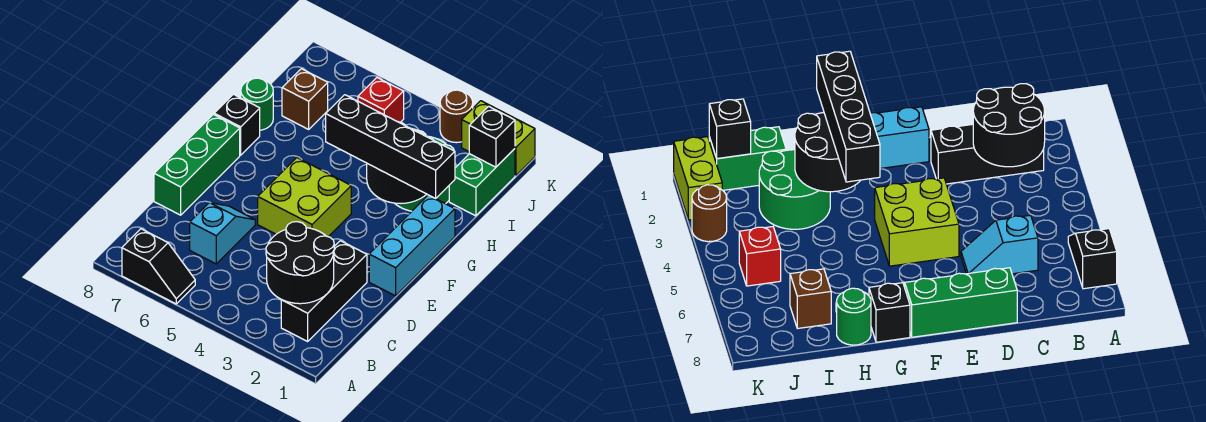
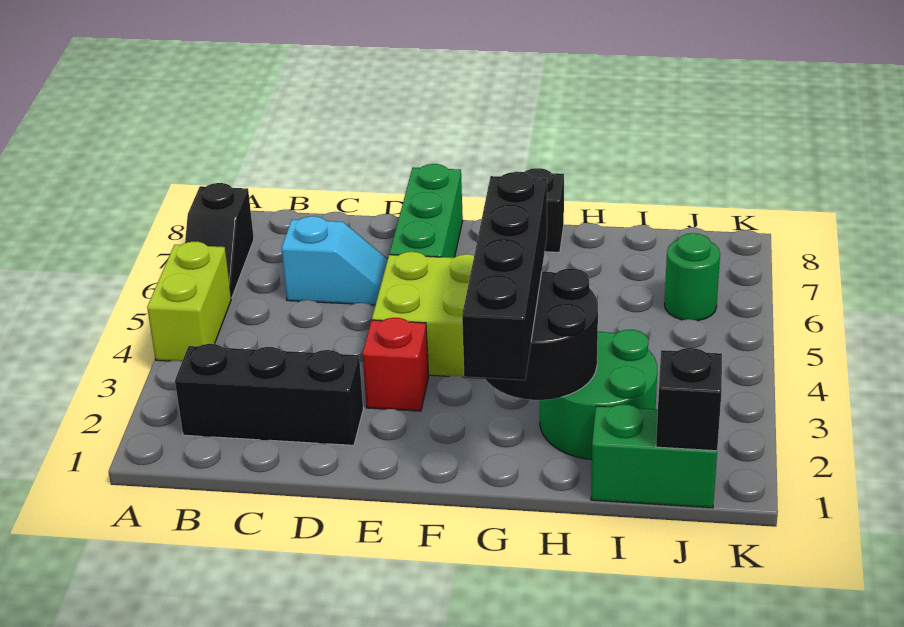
black round brick B2:C3 level 2 -> none
green brick D8:F8 level 1 -> green brick E6:E8 level 1
cyan brick E1:G1 level 1 -> none
green round brick H8 level 1 -> green round brick J6 level 1
brown brick I7 level 1 -> none
red brick J5 level 1 -> red brick E3 level 1
lime brick K1:K2 level 1 -> lime brick A4:A5 level 1
brown round brick K3 level 1 -> none

